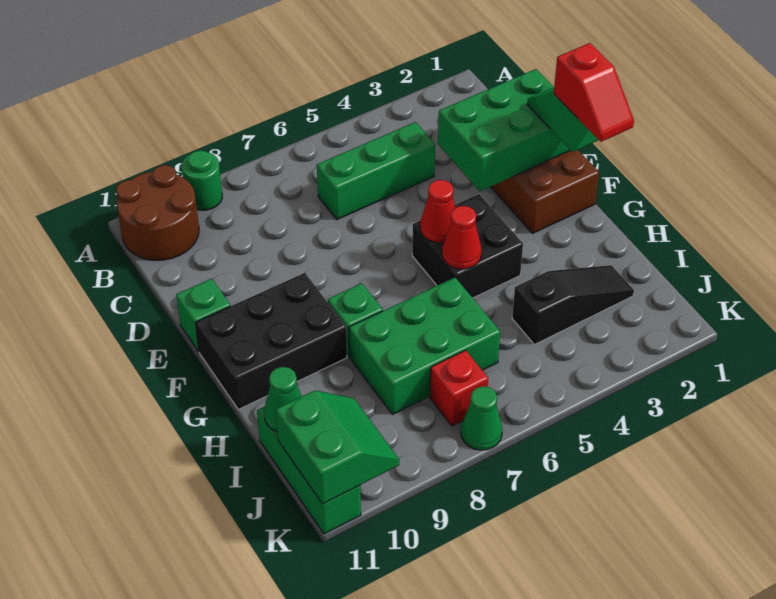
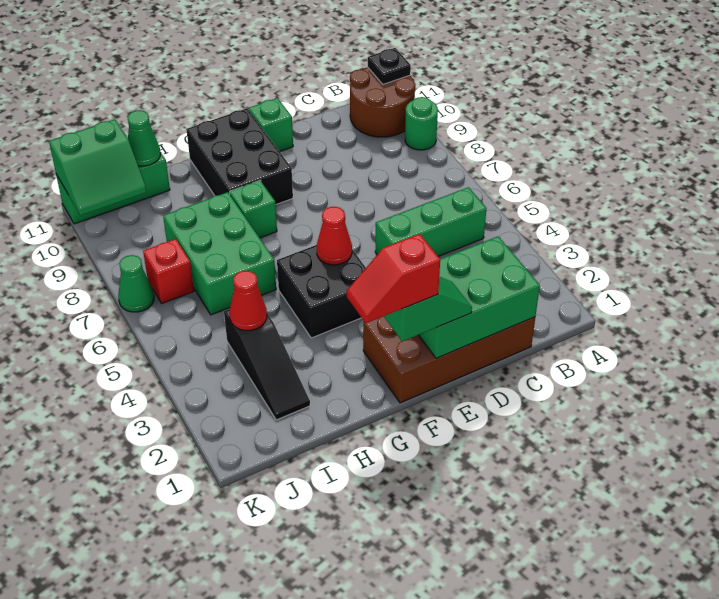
none -> black plate A11 level 2
green brick C4:C6 level 1 -> green brick B5:D5 level 1
green brick D1:E3 level 2 -> green brick C1:E2 level 2
red cone G5 level 2 -> red cone I4 level 2

